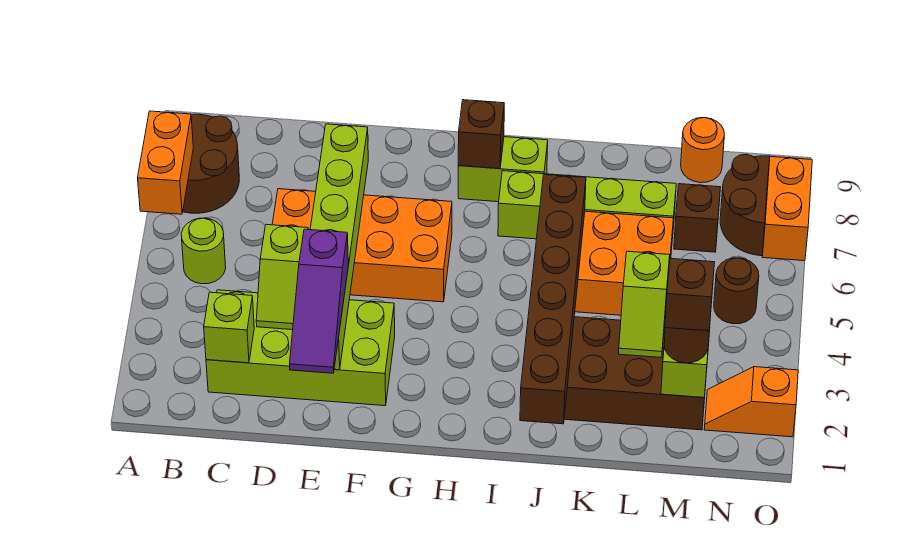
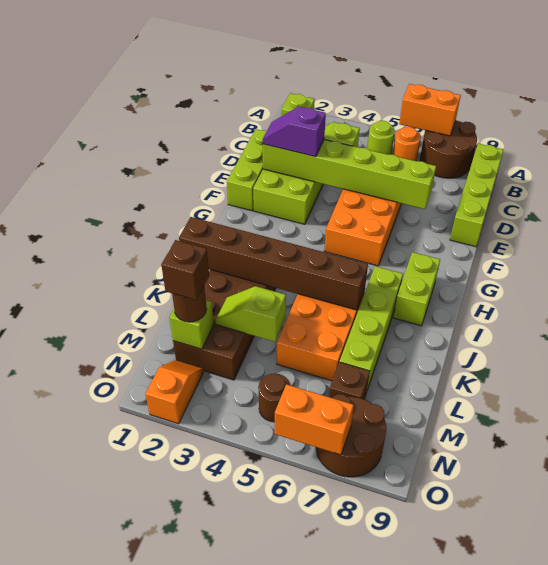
none -> lime brick B9:E9 level 1
none -> lime brick D1:F1 level 1
purple slope E1:E3 level 3 top 3 -> purple slope E2:E3 level 3 top 3
brown brick H8 level 2 -> none
orange round brick M9 level 1 -> orange round brick B6 level 1

